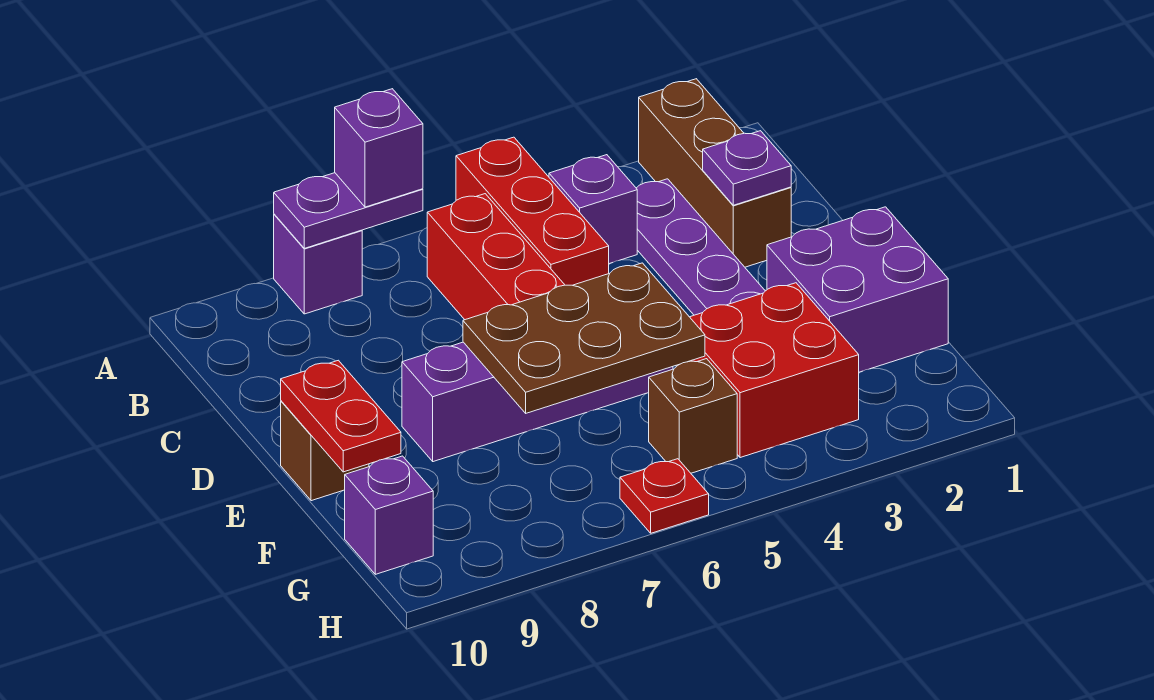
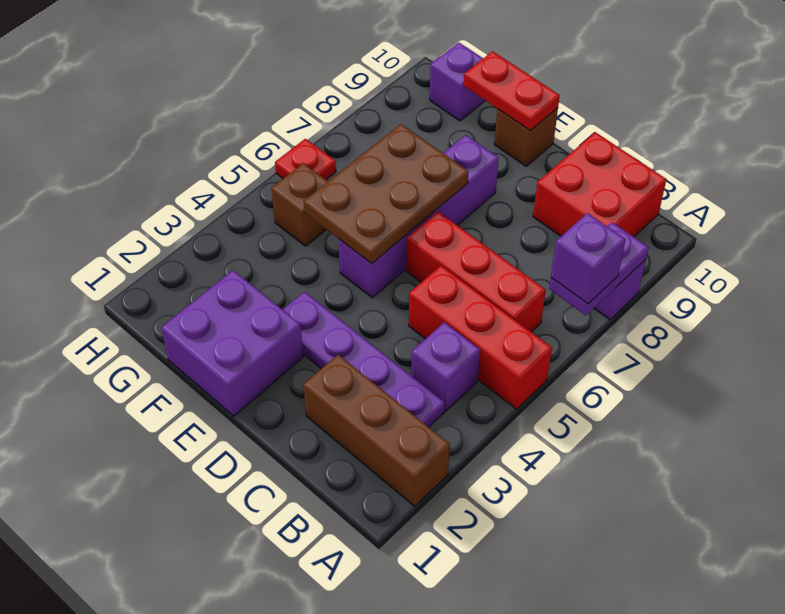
purple plate C2 level 2 -> none
red brick F3:G4 level 1 -> red brick B9:C10 level 1

